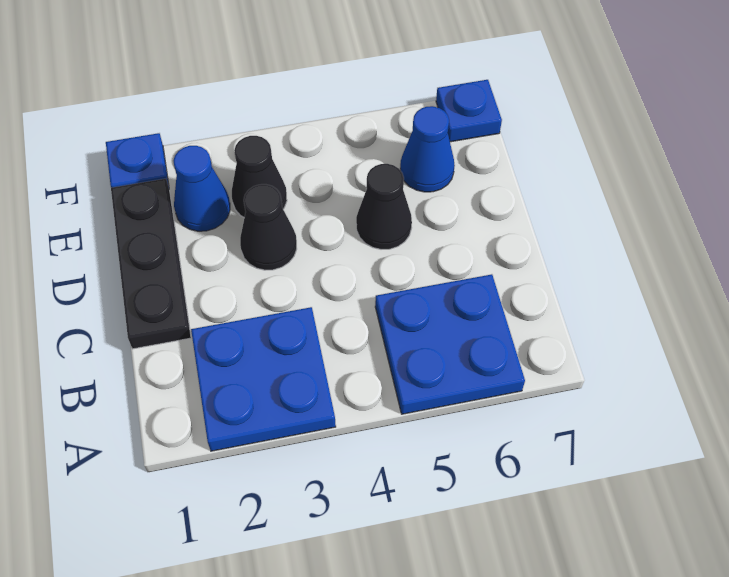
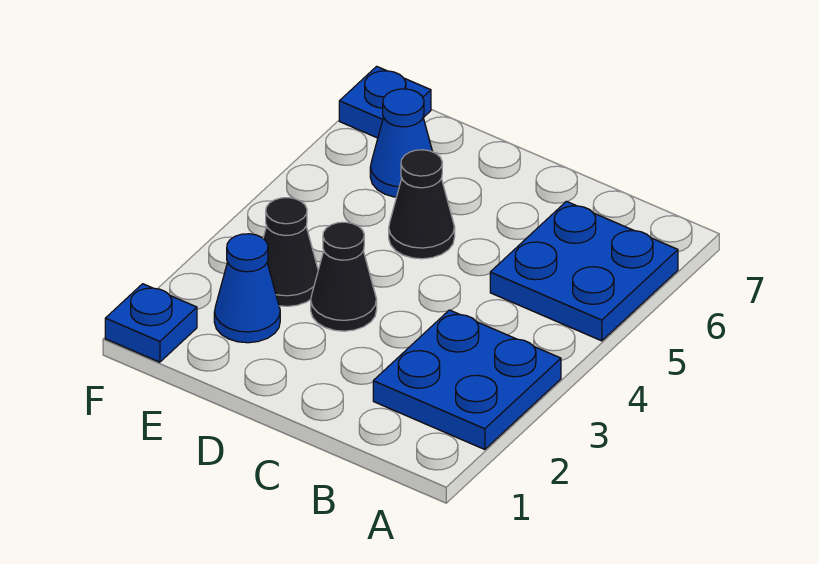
black plate C1:E1 level 1 -> none

